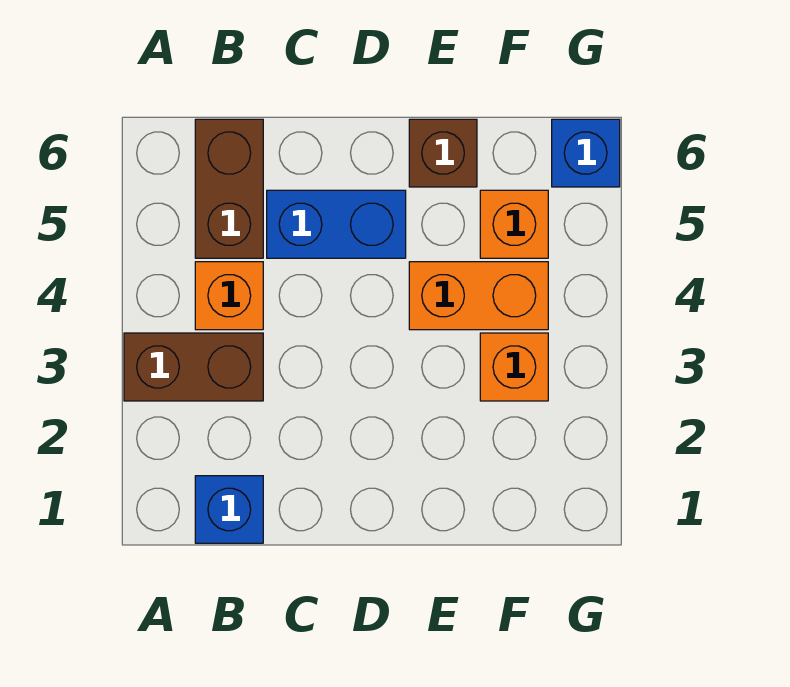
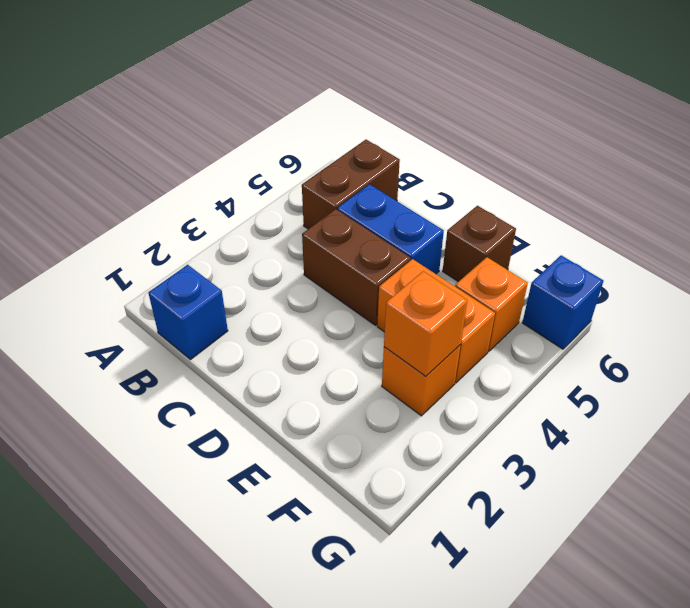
brown brick A3:B3 level 1 -> brown brick C4:D4 level 1
orange brick B4 level 1 -> orange brick F3 level 2

